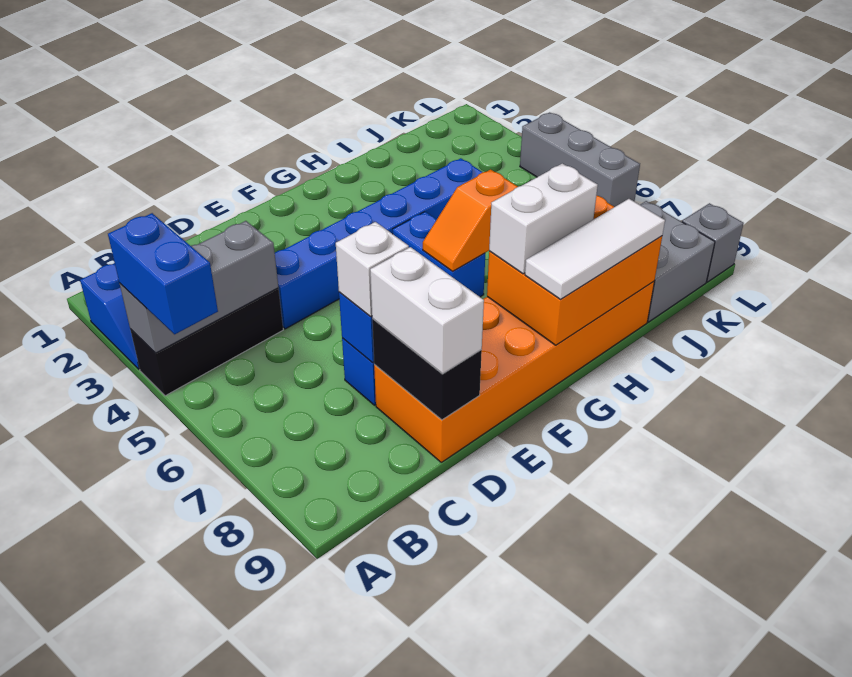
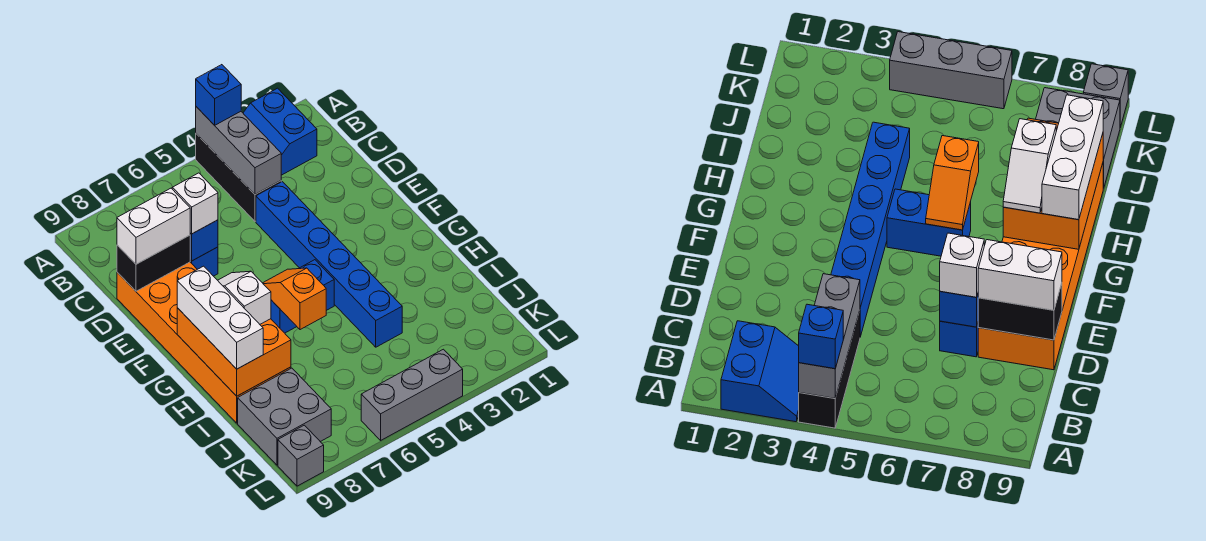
blue brick A4:A5 level 3 -> blue brick A4 level 3
white brick G8:H8 level 3 -> white slope G8:H8 level 3 top H
white tile G9:I9 level 3 -> white brick G9:I9 level 3

